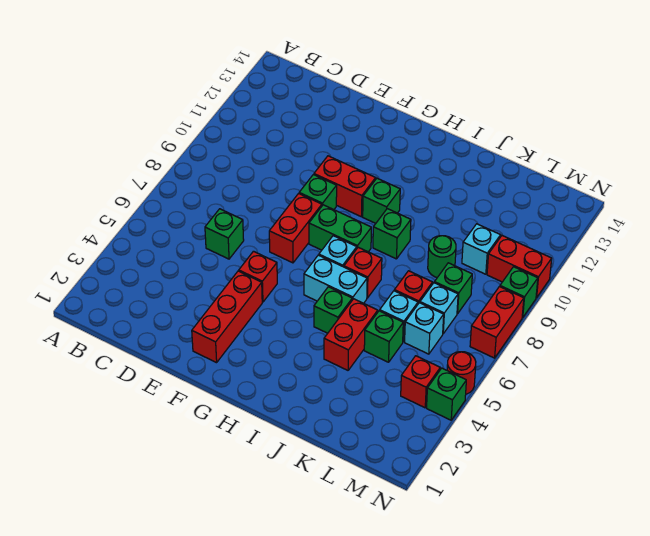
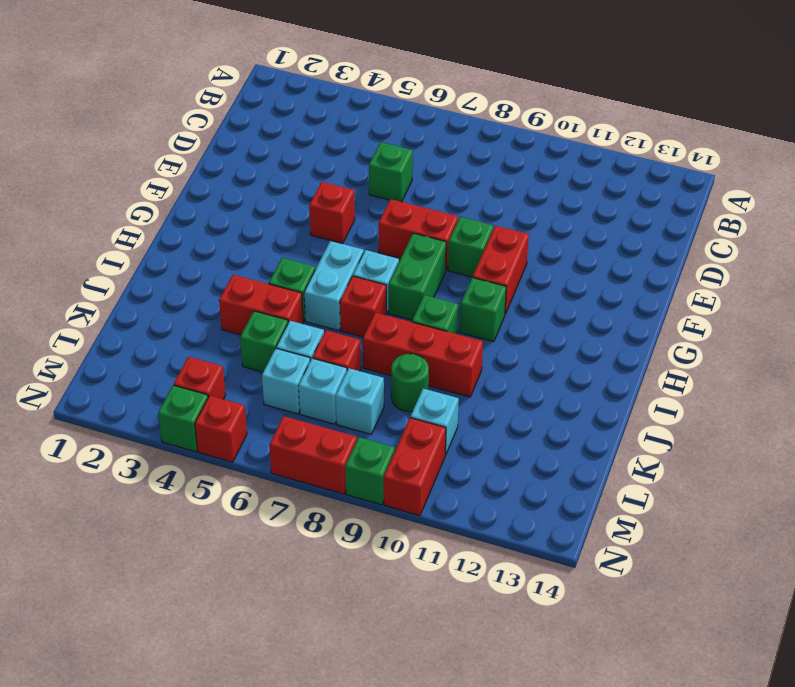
red brick F2:F4 level 1 -> red brick J8:J10 level 1
green brick L8 level 1 -> cyan brick L8 level 1
red round brick N5 level 1 -> red brick N5 level 1

